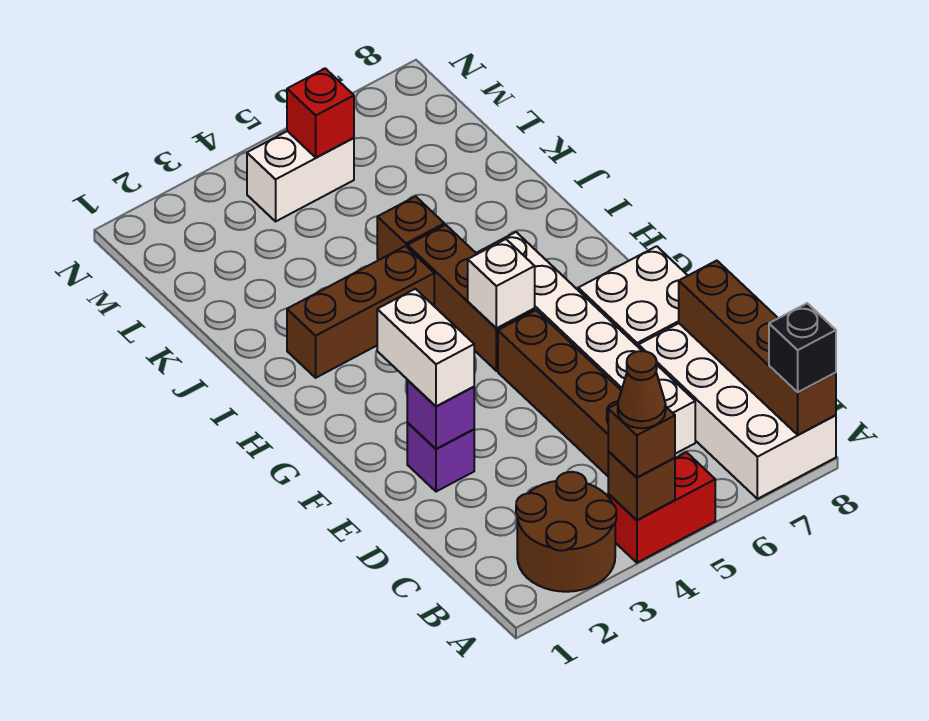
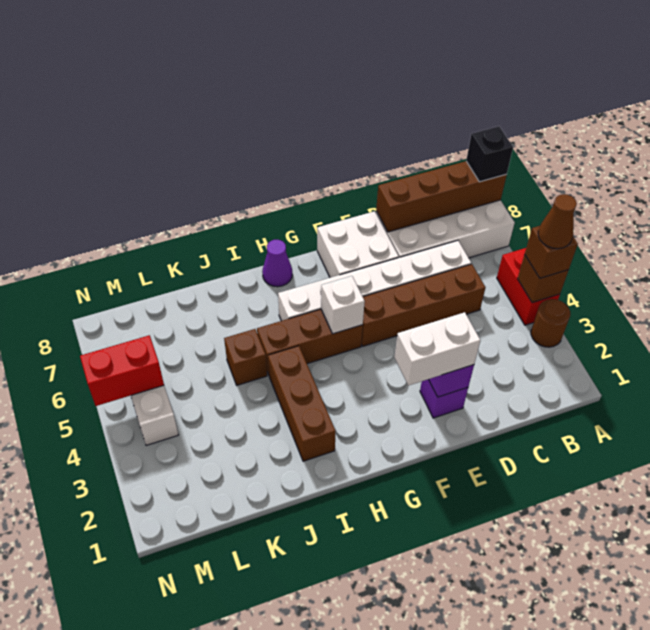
brown round brick A2:B3 level 1 -> brown round brick A3 level 1
none -> purple cone H8 level 1
red brick M5 level 2 -> red brick M5:N5 level 2

